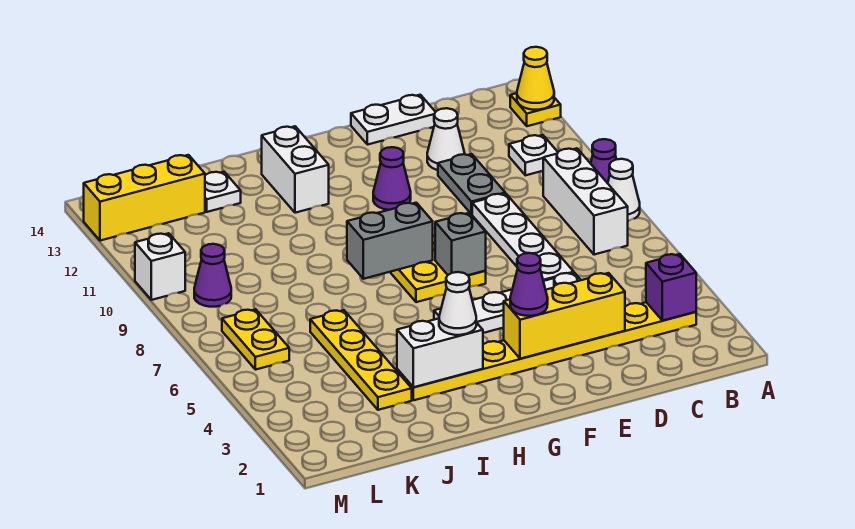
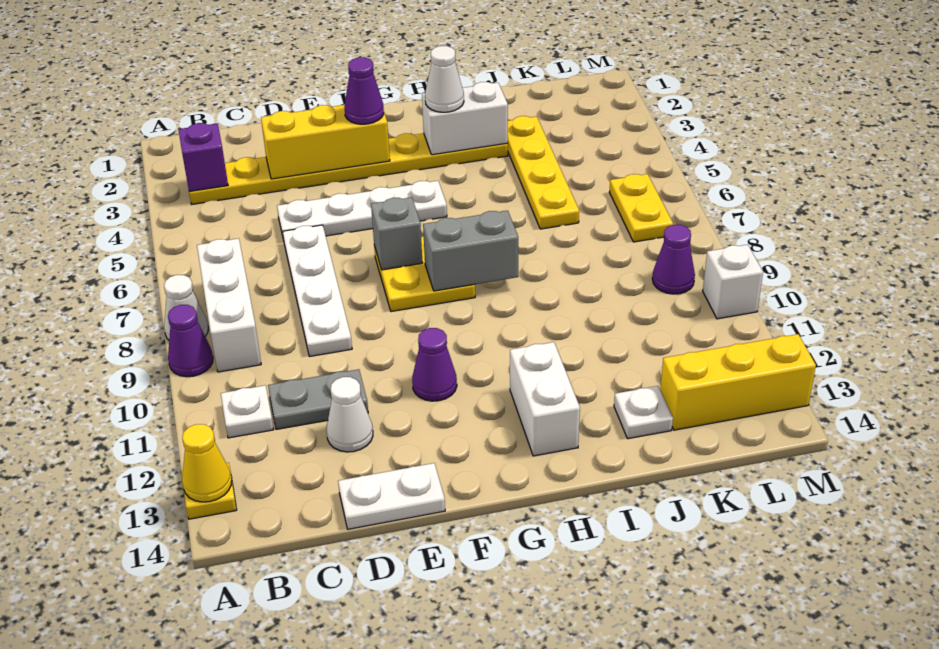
grey plate D10:D11 level 1 -> grey plate C11:D11 level 1

